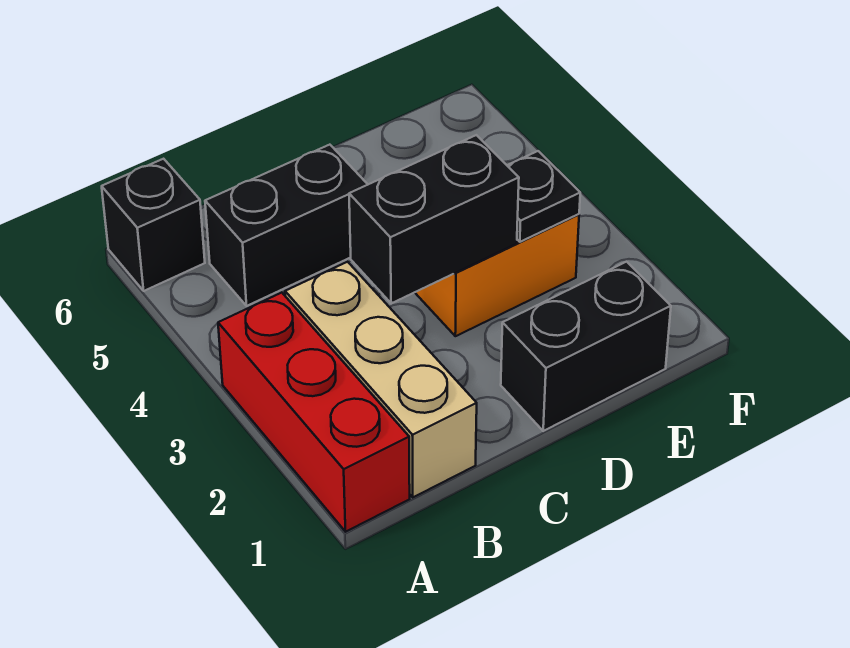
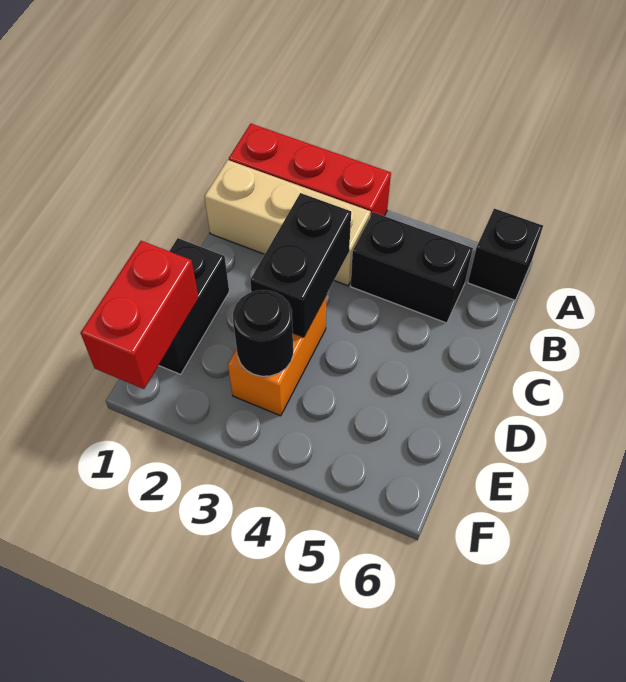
black brick B5:C5 level 1 -> black brick B4:B5 level 1
none -> red brick E1:F1 level 2
black plate E3 level 2 -> black round brick E3 level 2

